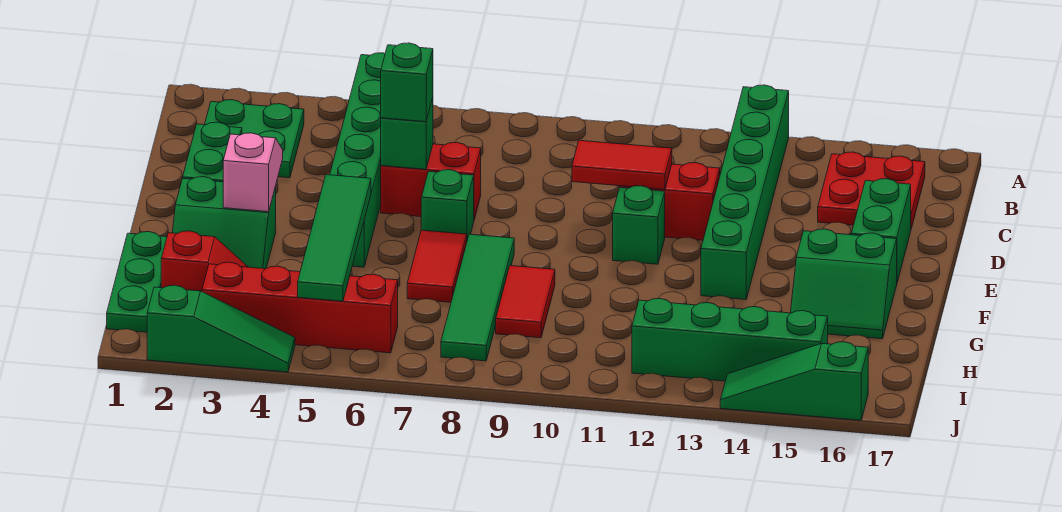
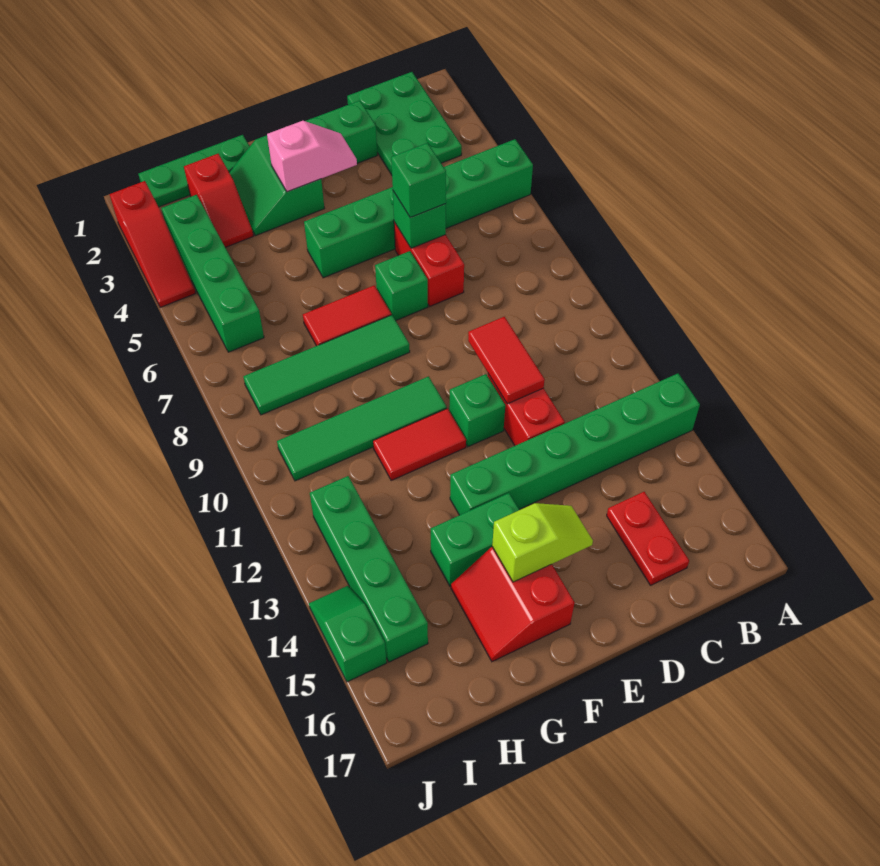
green plate B2:C3 level 1 -> green plate B1:C3 level 1
red plate B15:C16 level 1 -> red plate C15:C16 level 1
green brick D16:E16 level 1 -> green brick F14:G14 level 1
none -> lime slope E15:F15 level 2 top F
green tile F5:I5 level 2 -> green tile F10:I10 level 1
green slope F15:G16 level 1 top F -> red slope F15:G16 level 1 top F
red tile G9:H9 level 1 -> red tile F11:G11 level 1
red brick I3:I6 level 1 -> green brick I3:I6 level 1
green slope J2:J4 level 1 top 2 -> red slope J2:J4 level 1 top 2
green slope J14:J16 level 1 top 16 -> green slope J14:J15 level 1 top 15

